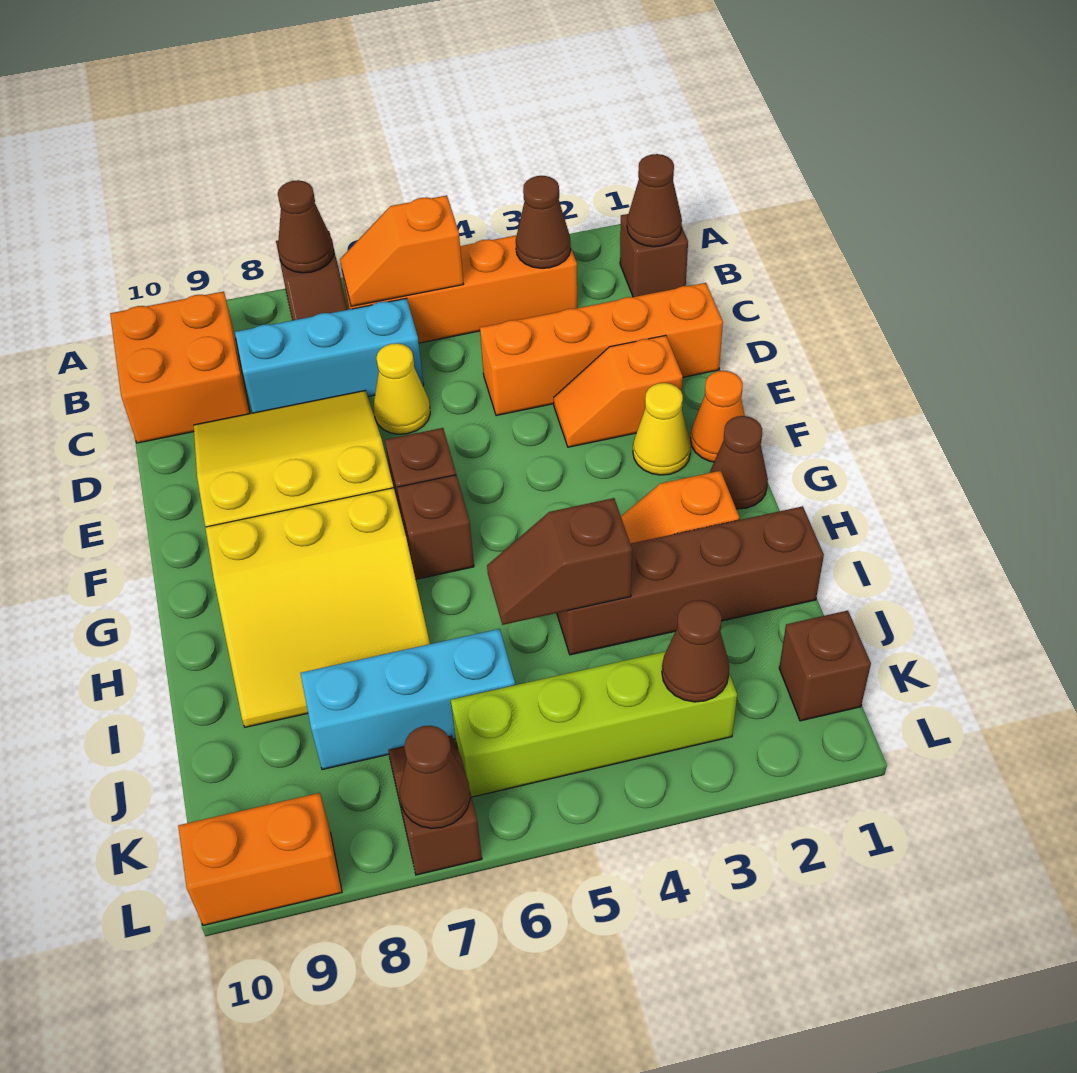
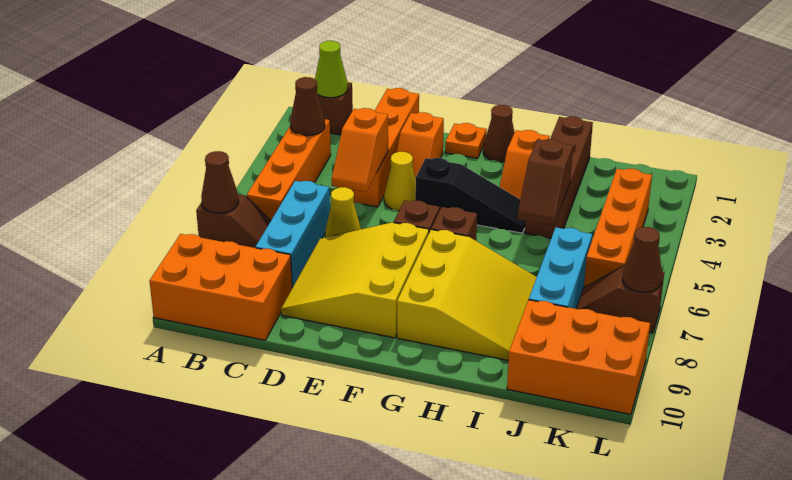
brown cone B1 level 2 -> lime cone B1 level 2
orange slope B5:B6 level 2 top 5 -> orange slope D4:D5 level 2 top 4
orange brick B9:C10 level 1 -> orange brick A9:C10 level 1
orange cone F1 level 1 -> orange plate F1 level 1
yellow cone F2 level 1 -> yellow cone E4 level 1
none -> black slope F4:H4 level 1 top F
brown brick K1 level 1 -> none
lime brick K3:K6 level 1 -> orange brick K3:K6 level 1
brown cone K3 level 2 -> none
orange brick L9:L10 level 1 -> orange brick J9:L10 level 1

